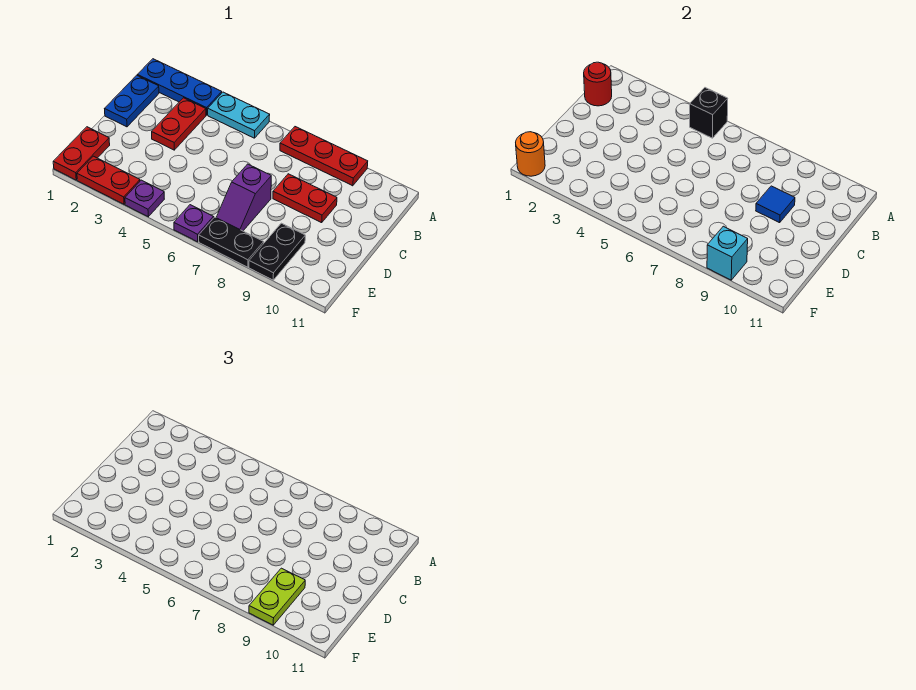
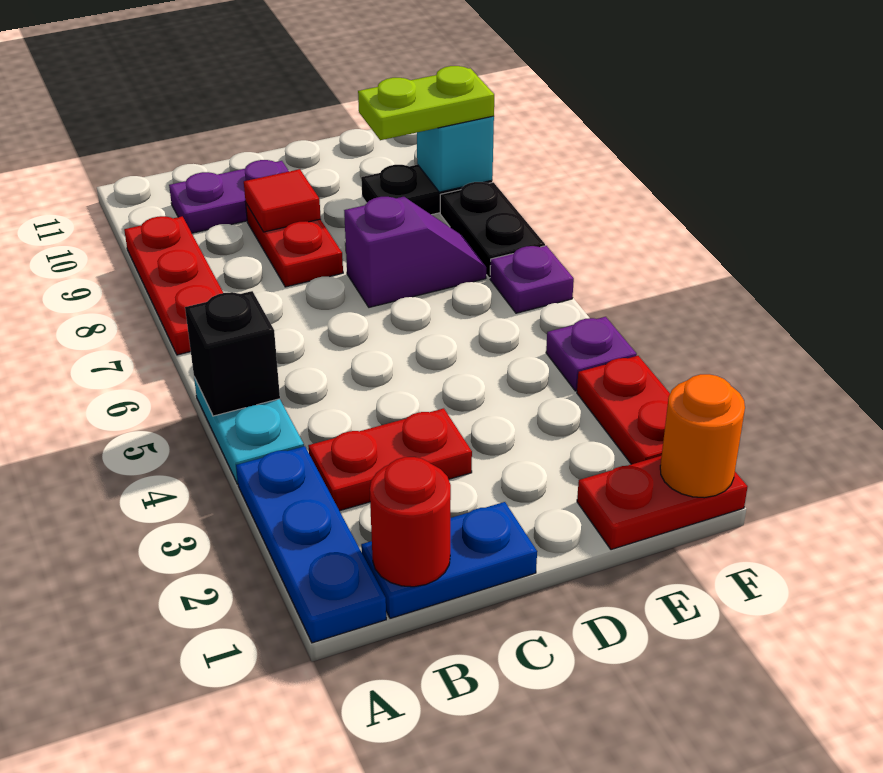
none -> purple plate B10:C10 level 1
blue tile C9 level 2 -> red tile C9 level 2

